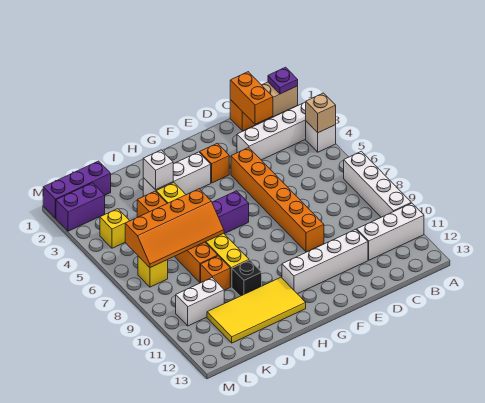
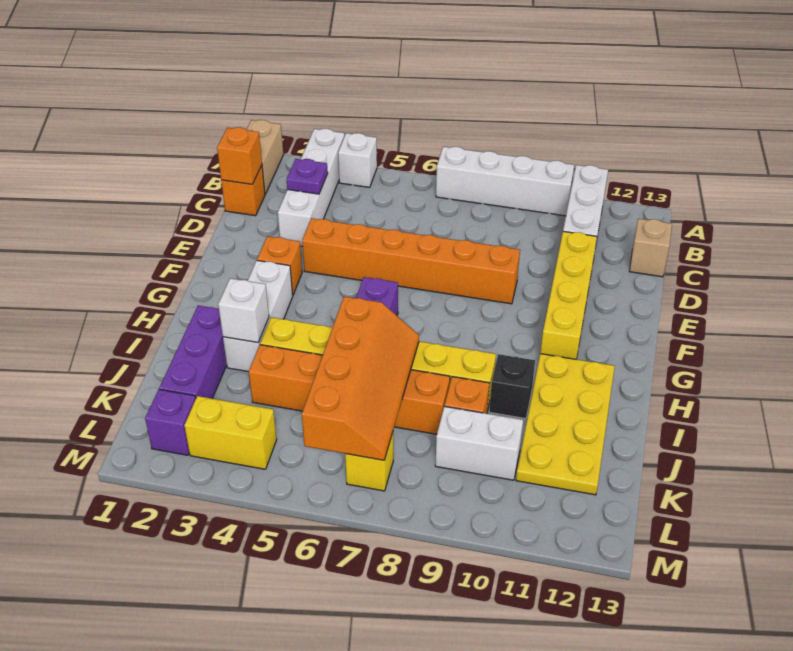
purple plate A1 level 2 -> purple plate C3 level 2
tan brick A4 level 2 -> tan brick C13 level 1
orange brick C1:C2 level 2 -> orange brick C1 level 2
white brick D11:G11 level 1 -> yellow brick D11:G11 level 1
yellow tile H11:K12 level 1 -> yellow plate H11:K12 level 1
purple brick K1:M1 level 1 -> purple brick I2:K2 level 1
white brick K10:L10 level 1 -> white brick K9:K10 level 1
purple brick L2:M2 level 1 -> purple brick L2 level 1
yellow brick L4 level 1 -> yellow brick L3:L4 level 1

